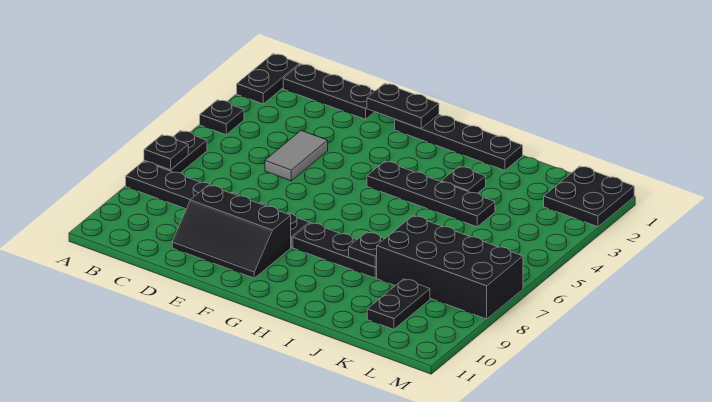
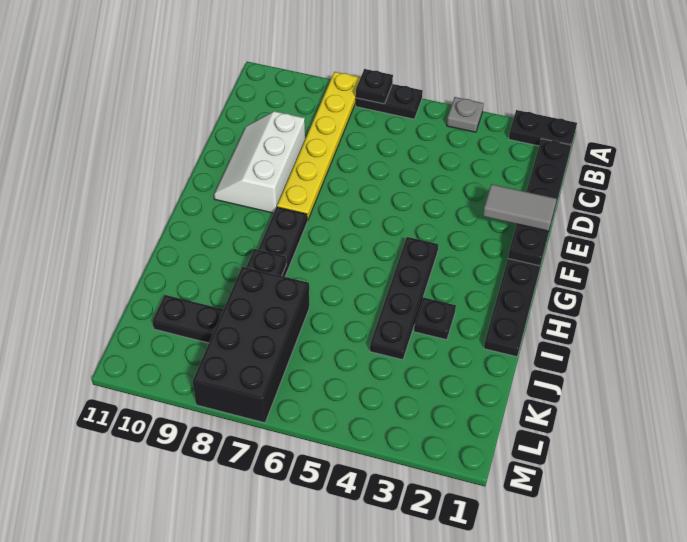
black plate A4 level 1 -> grey plate A4 level 1
black plate A8:F8 level 1 -> yellow plate A8:F8 level 1
grey tile D4:D5 level 1 -> grey tile E1:E2 level 3
black slope D9:F10 level 1 top 9 -> white slope D9:F10 level 1 top 9
black plate L1:M2 level 1 -> none

